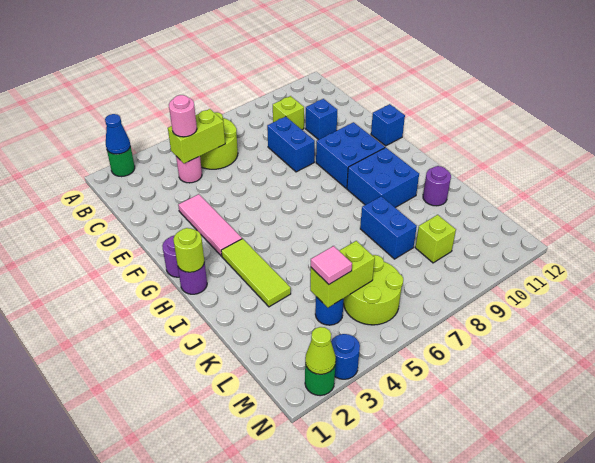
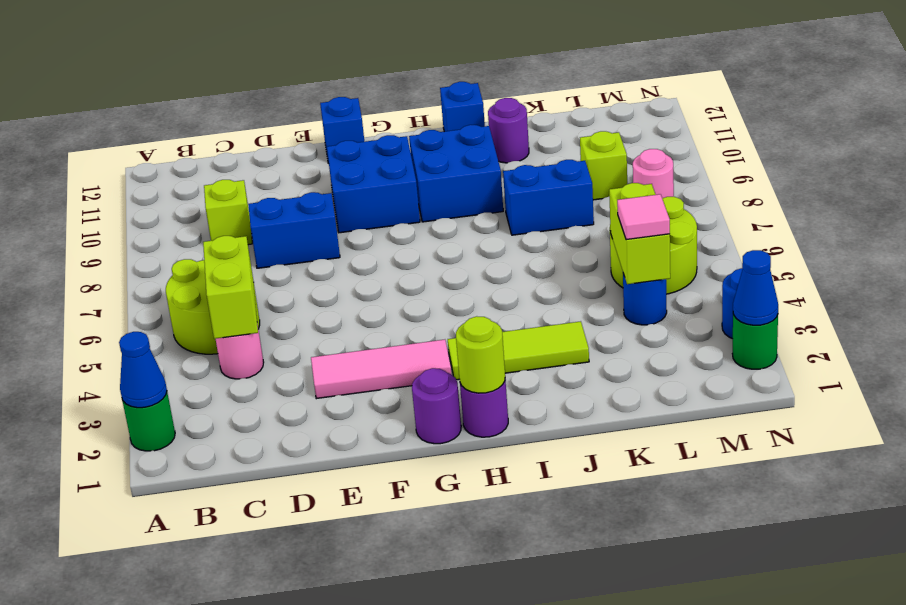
pink round brick C4 level 3 -> pink round brick M8 level 1
blue brick D10 level 1 -> blue brick I12 level 1
lime cone N2 level 2 -> blue cone N2 level 2

